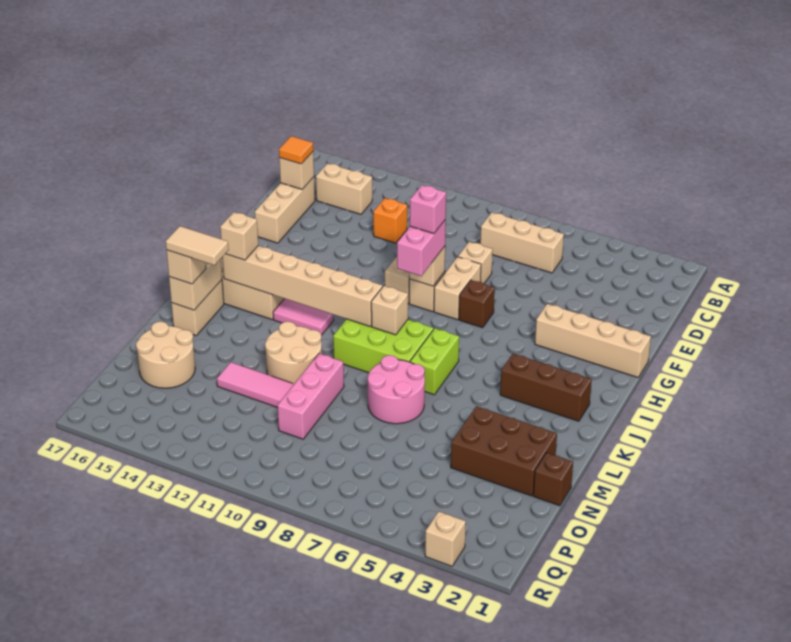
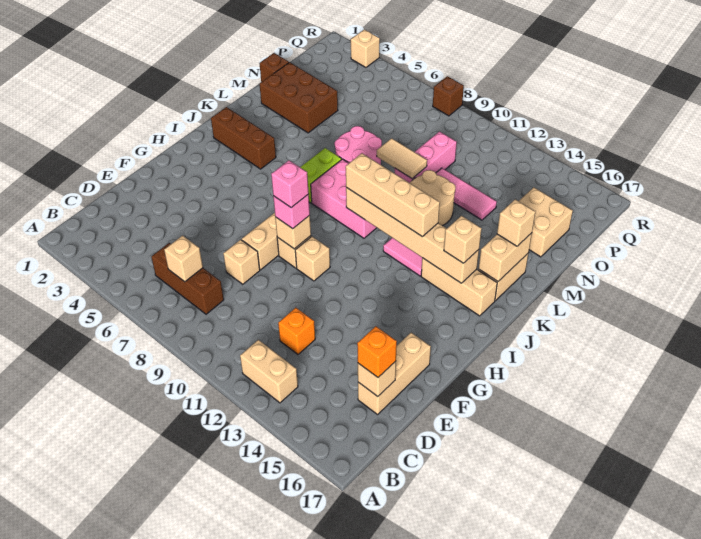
tan brick C6:C8 level 1 -> brown brick C6:C8 level 1
tan brick C14:C15 level 1 -> tan brick B12:B13 level 1
orange tile D16 level 3 -> orange brick D16 level 3
tan brick G1:G4 level 1 -> tan brick J10:J13 level 3
brown brick G7 level 1 -> brown brick R8 level 1
pink brick G9:H9 level 3 -> pink brick G9 level 3
lime brick J8:K10 level 1 -> pink brick J8:K10 level 1
tan brick J9 level 2 -> tan brick C7 level 2
tan tile L15:L16 level 4 -> tan tile M9:M10 level 2
tan round brick N15:O16 level 1 -> tan brick N15:O16 level 1

